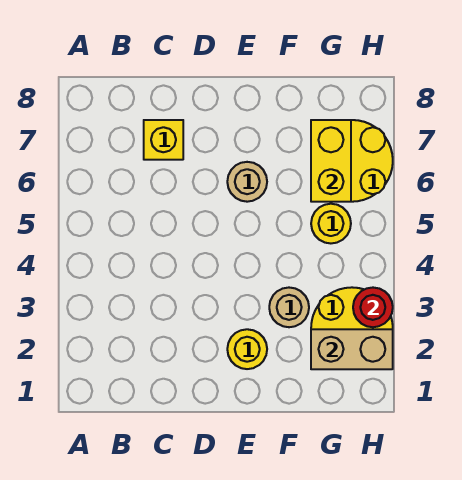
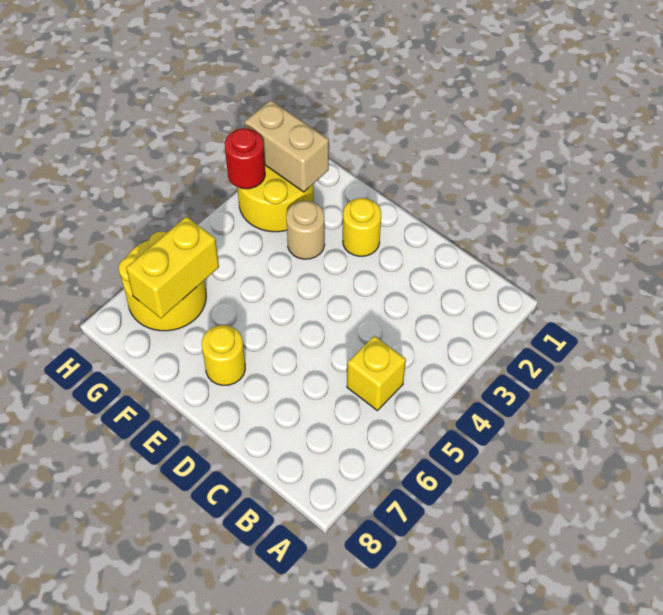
yellow brick C7 level 1 -> yellow brick B5 level 1
tan round brick E6 level 1 -> none
yellow round brick G5 level 1 -> yellow round brick E7 level 1

